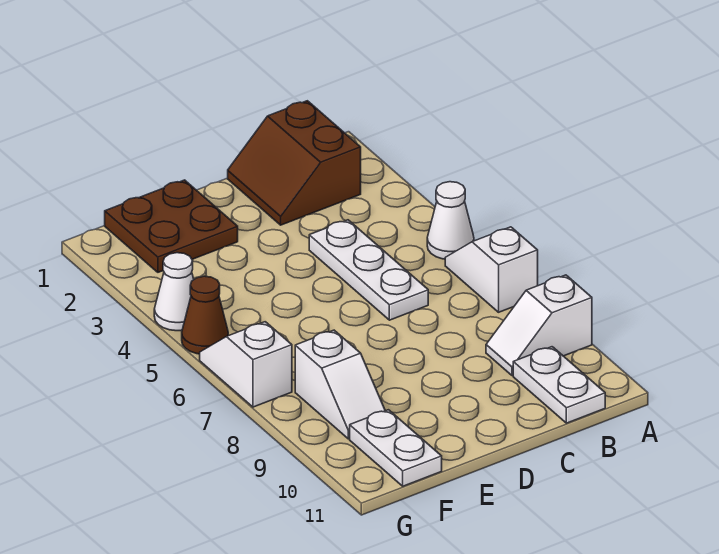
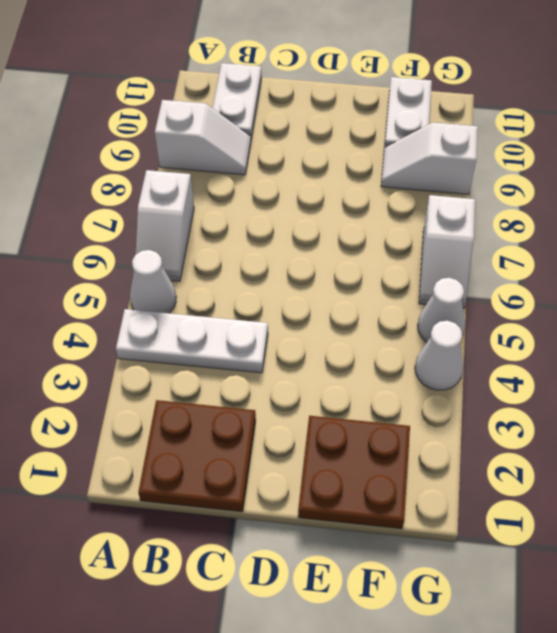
brown slope B1:C2 level 1 top B -> brown plate B1:C2 level 1
white plate C4:C6 level 1 -> white plate A4:C4 level 1
white slope F8:F9 level 1 top 8 -> white slope F9:G9 level 1 top G
brown cone G5 level 1 -> white cone G5 level 1

